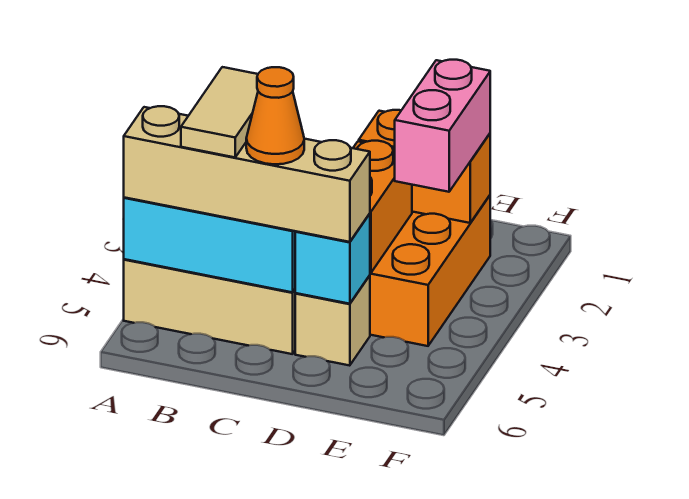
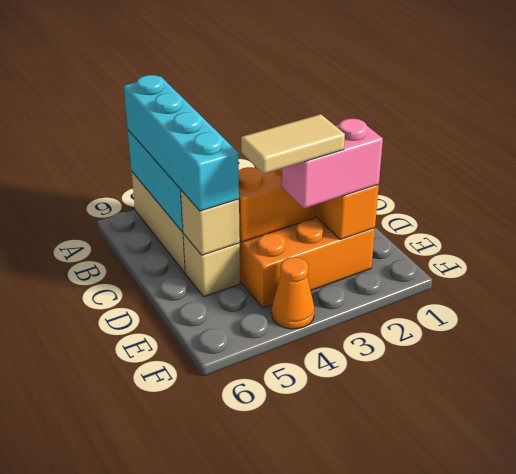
tan brick A5:D5 level 3 -> cyan brick A5:D5 level 3
tan tile B4:B5 level 4 -> tan tile E3:E4 level 4
orange cone C5 level 4 -> orange cone F4 level 1
cyan brick D5 level 2 -> tan brick D5 level 2

